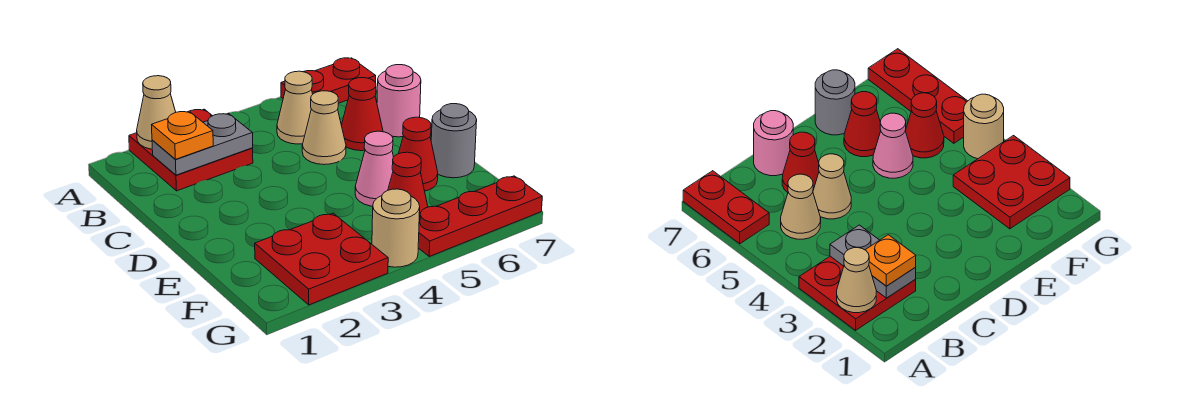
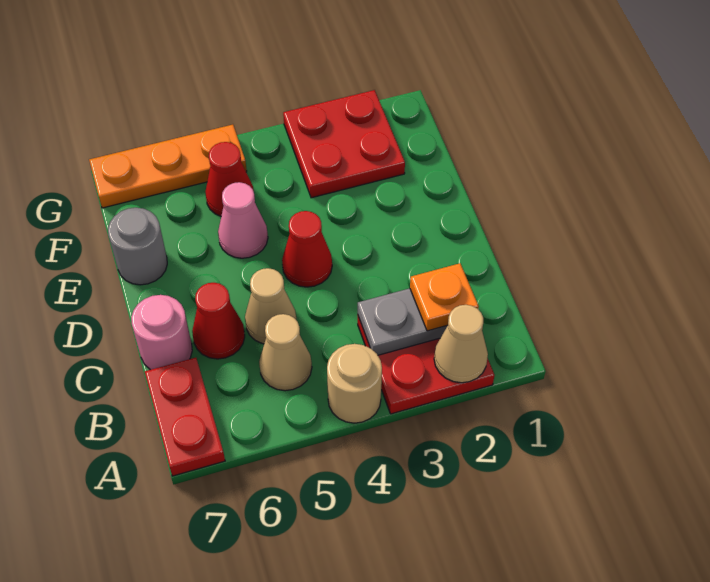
red plate A6:A7 level 1 -> red plate A7:B7 level 1
red cone E6 level 1 -> red cone D4 level 1
tan round brick G4 level 1 -> tan round brick A4 level 1
red plate G5:G7 level 1 -> orange plate G5:G7 level 1

